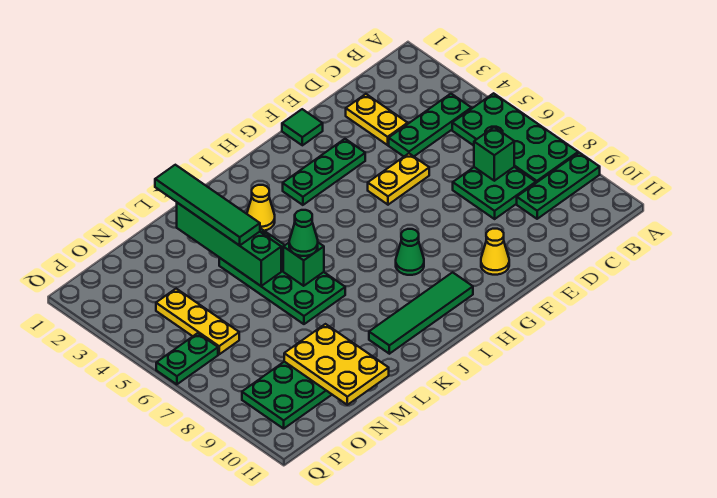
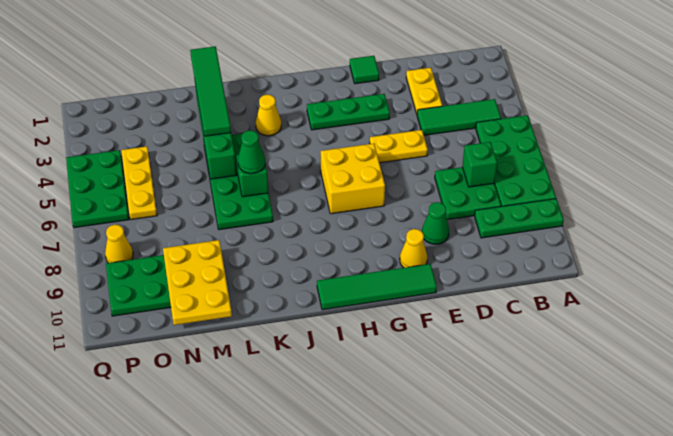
green plate B4:D4 level 1 -> green tile B4:D4 level 1
none -> yellow brick G6:H7 level 1
green cone H8 level 1 -> green cone E9 level 1
green tile H10:K10 level 1 -> green tile F11:I11 level 1
green plate P6:Q6 level 1 -> green plate P4:Q6 level 1
none -> yellow cone P8 level 1

